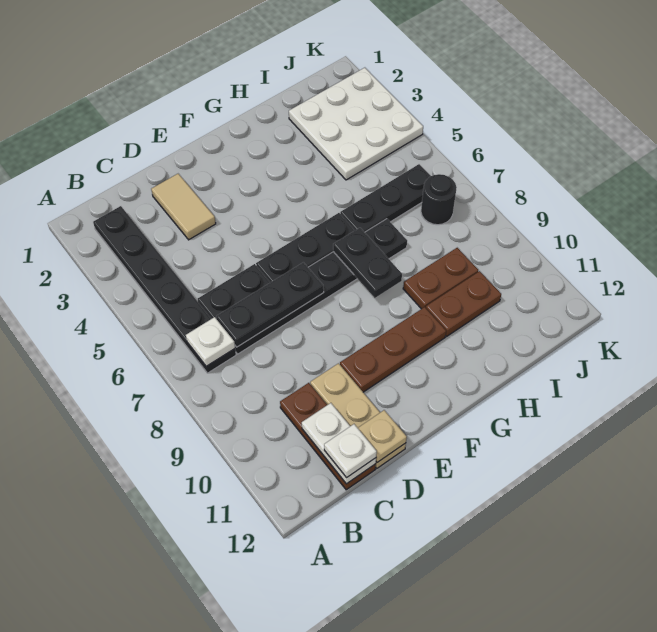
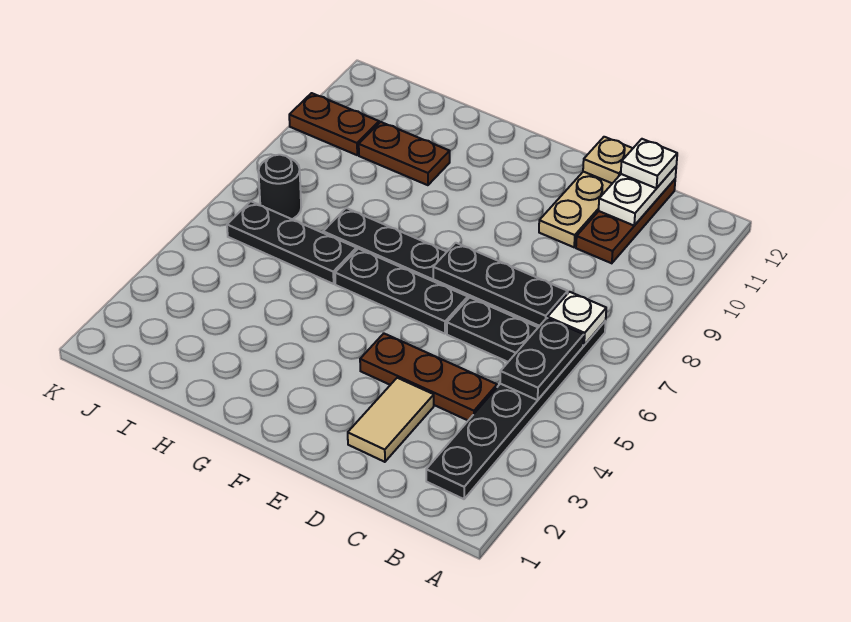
brown plate E10:G10 level 1 -> brown plate C4:E4 level 1
black plate G7:G8 level 2 -> black plate B5:B6 level 2
brown plate H9:I9 level 1 -> brown plate J10:K10 level 1
white plate I2:K4 level 1 -> none

